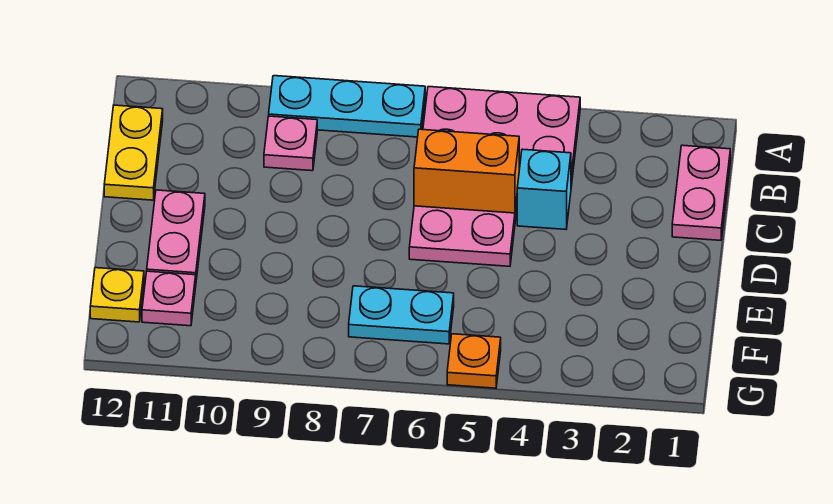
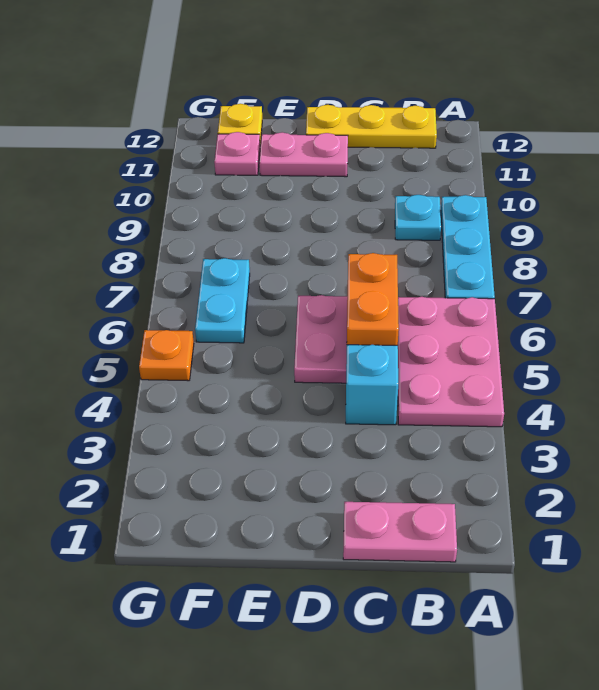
pink plate B9 level 1 -> cyan plate B9 level 1
yellow plate B12:C12 level 1 -> yellow plate B12:D12 level 1

